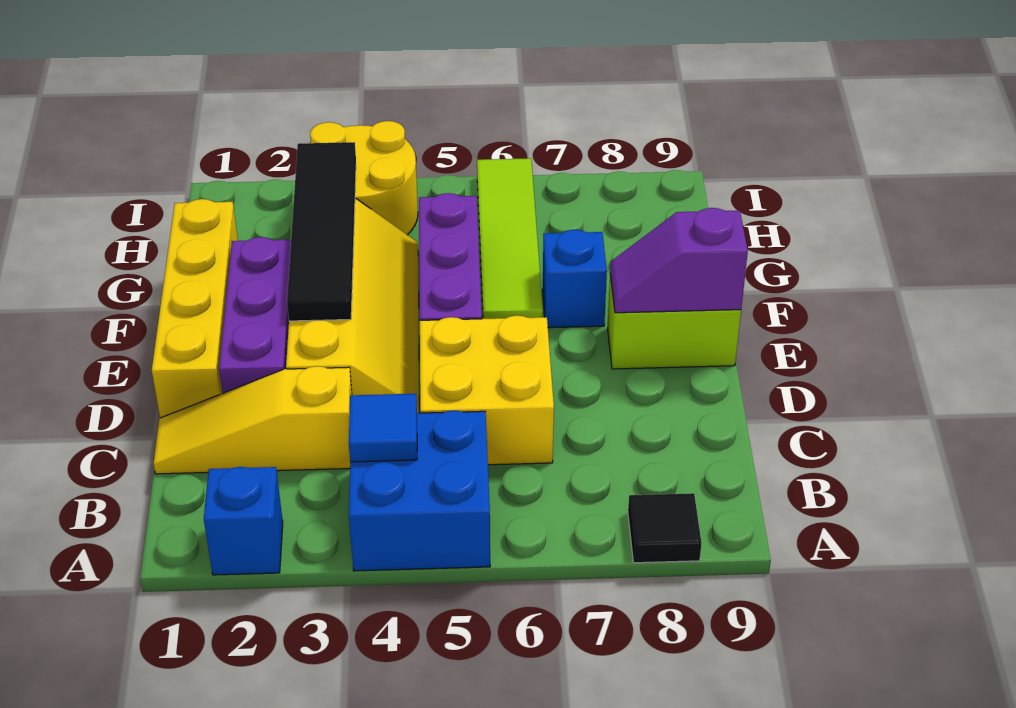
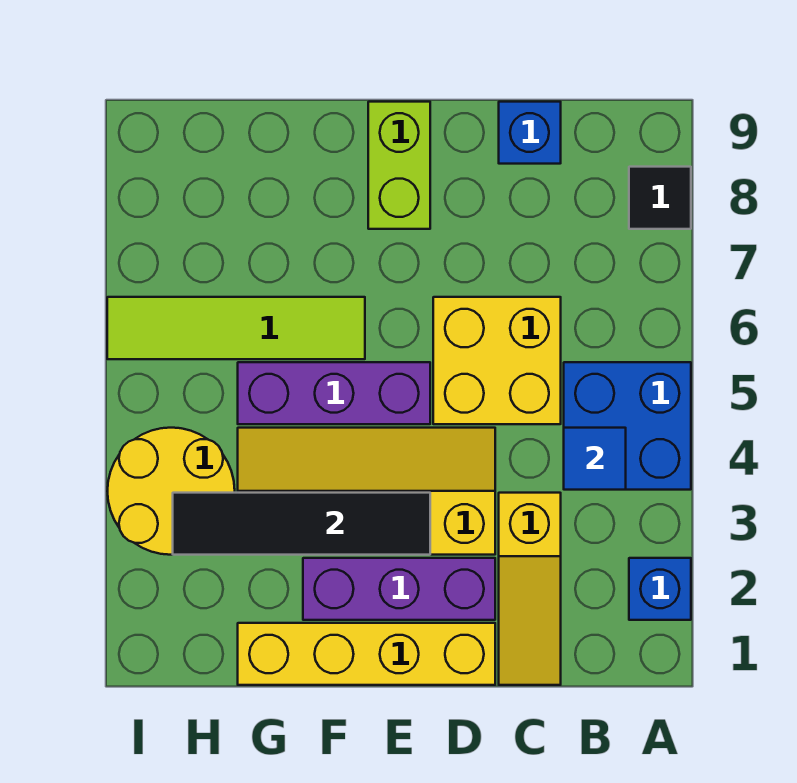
purple slope E8:E9 level 2 top 9 -> none
blue brick F7 level 1 -> blue brick C9 level 1

